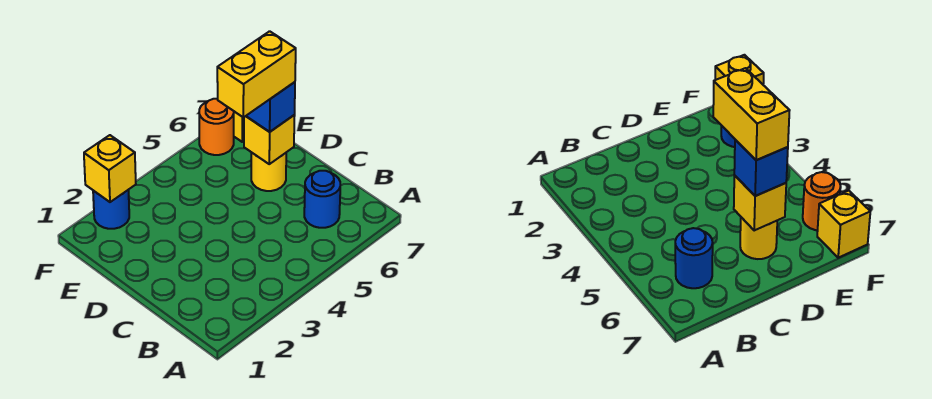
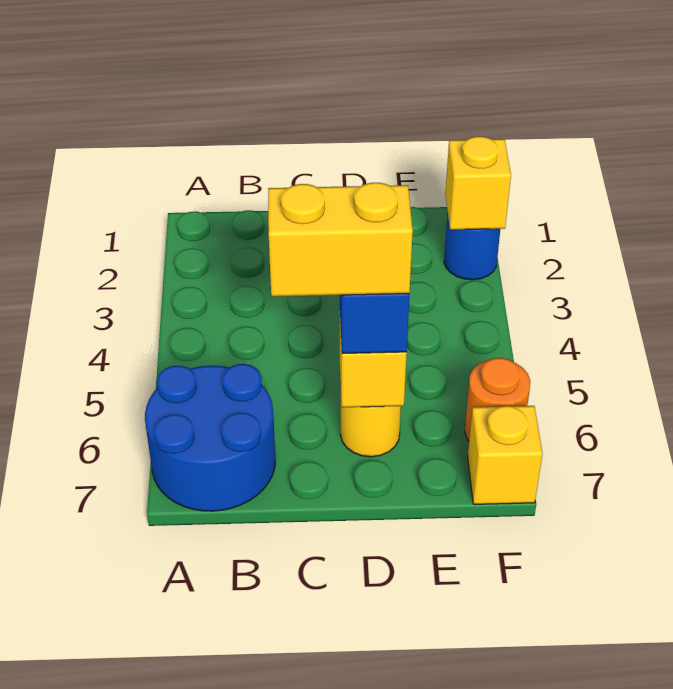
blue round brick B6 level 1 -> blue round brick A6:B7 level 1
yellow brick D5:D6 level 4 -> yellow brick C6:D6 level 4

